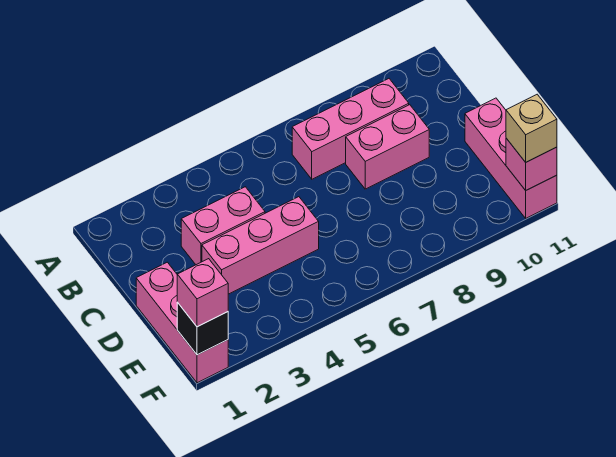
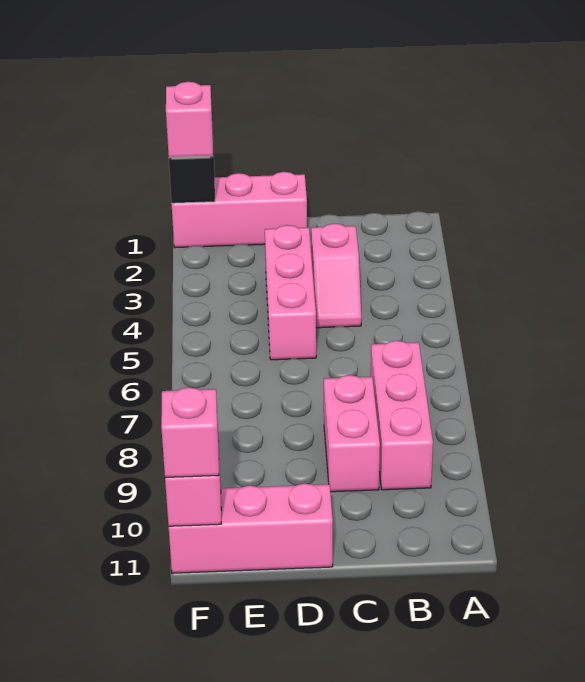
pink brick C3:C4 level 1 -> pink slope C3:C4 level 1 top 3
tan brick F11 level 3 -> pink brick F11 level 3

